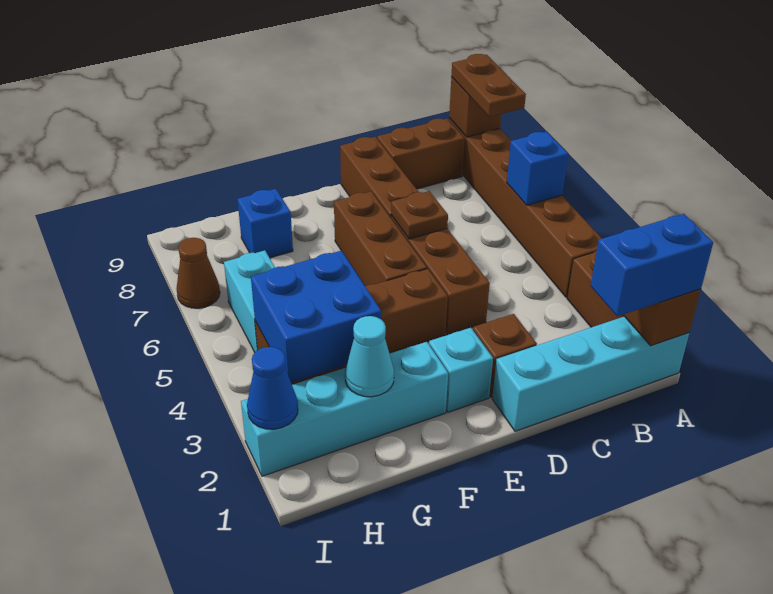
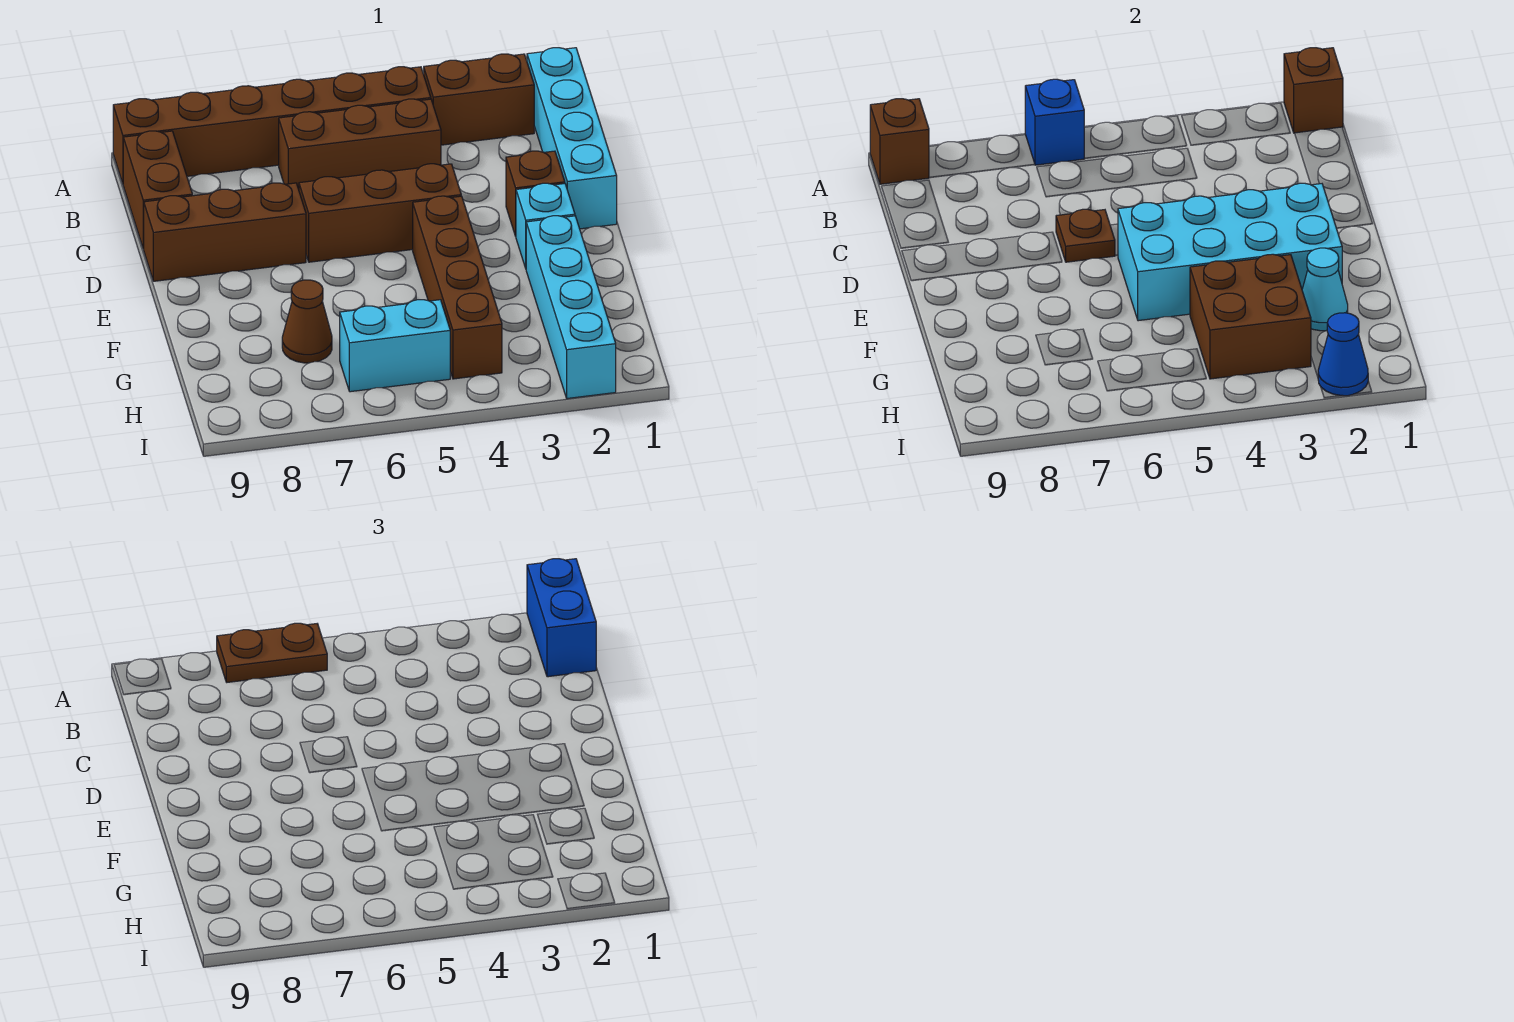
brown plate A8:A9 level 3 -> brown plate A6:A7 level 3
none -> cyan brick E2:F5 level 2
brown brick E5:E7 level 1 -> brown brick B4:B6 level 1
blue brick G3:H4 level 2 -> brown brick G3:H4 level 2
blue brick G8 level 1 -> none
brown cone I7 level 1 -> brown cone G7 level 1

